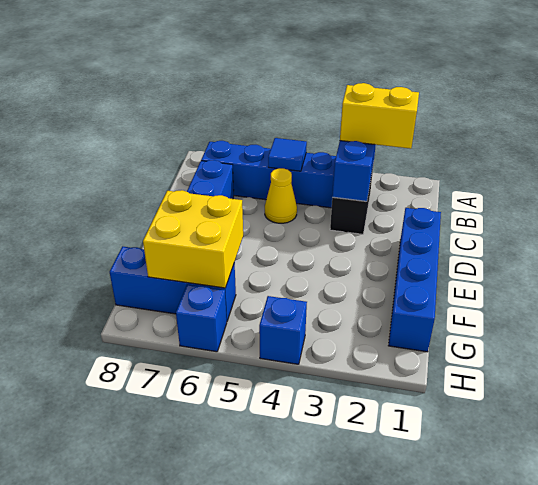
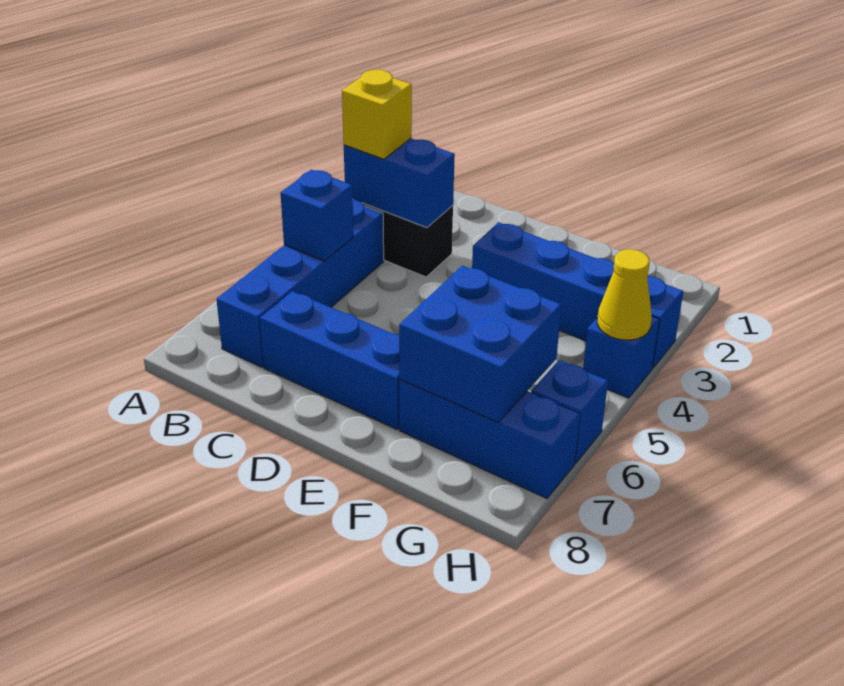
yellow brick B2:B3 level 3 -> yellow brick B3 level 3
blue tile B5 level 2 -> blue brick B5 level 2
yellow cone C5 level 1 -> yellow cone H4 level 2
blue brick D1:G1 level 1 -> blue brick E3:H3 level 1
yellow brick F6:G7 level 2 -> blue brick F6:G7 level 2
blue brick G6:G8 level 1 -> blue brick F7:H7 level 1

